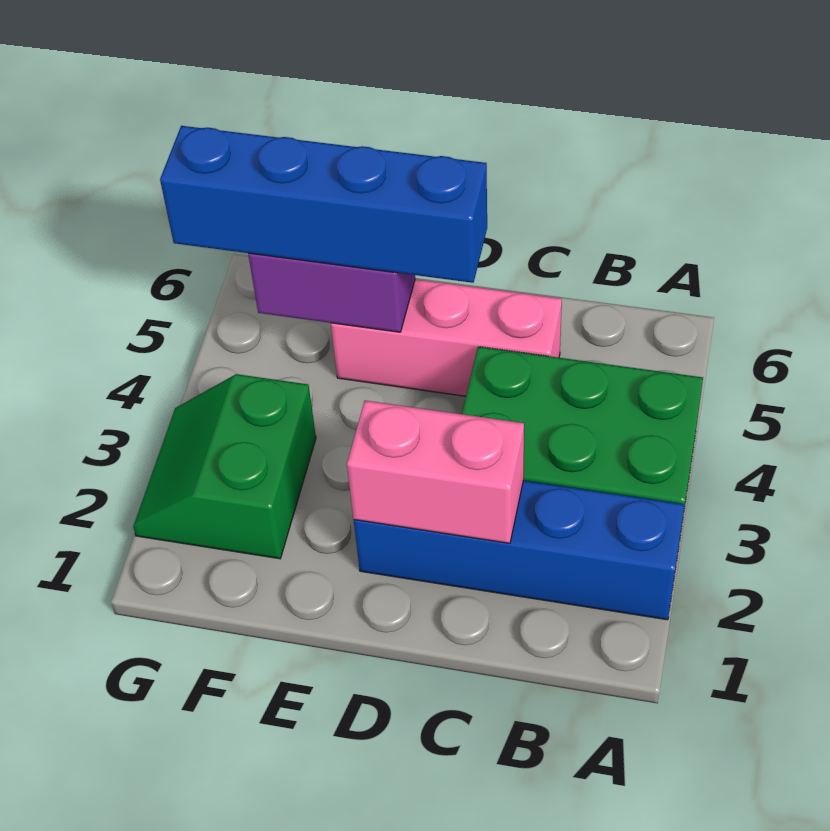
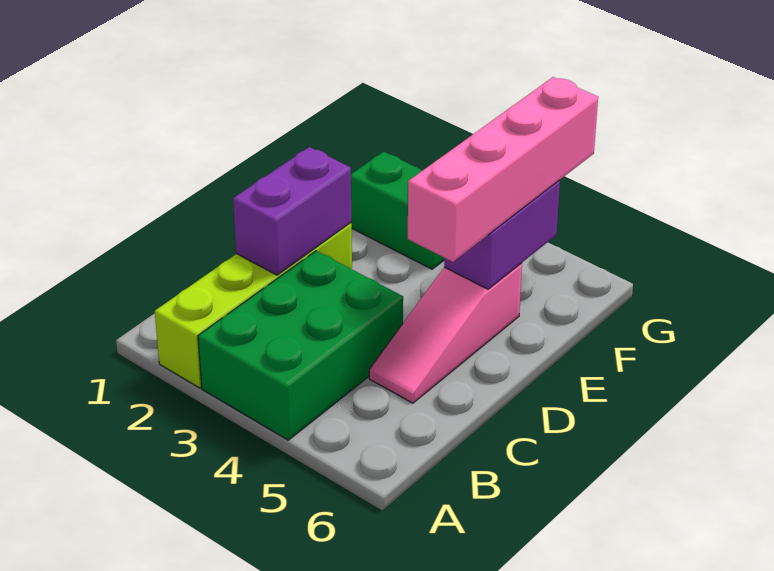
blue brick A2:D2 level 1 -> lime brick A2:D2 level 1
pink brick C2:D2 level 2 -> purple brick C2:D2 level 2
pink brick C5:E5 level 1 -> pink slope C5:E5 level 1 top E
blue brick D5:G5 level 3 -> pink brick D5:G5 level 3

